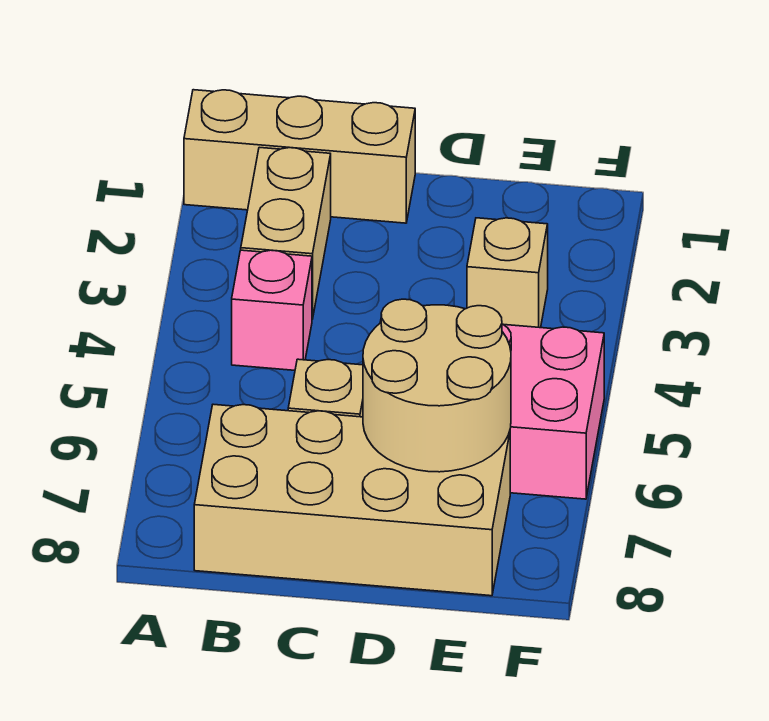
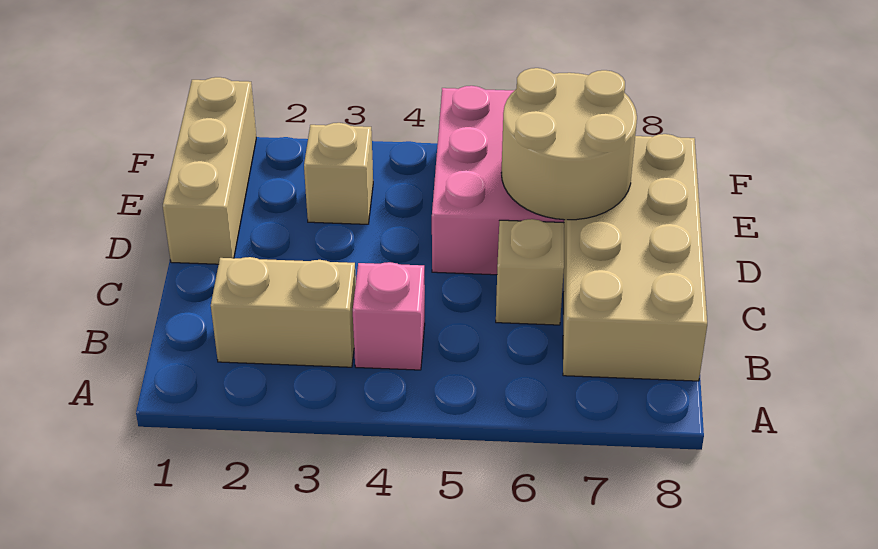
tan brick A1:C1 level 1 -> tan brick D1:F1 level 1

